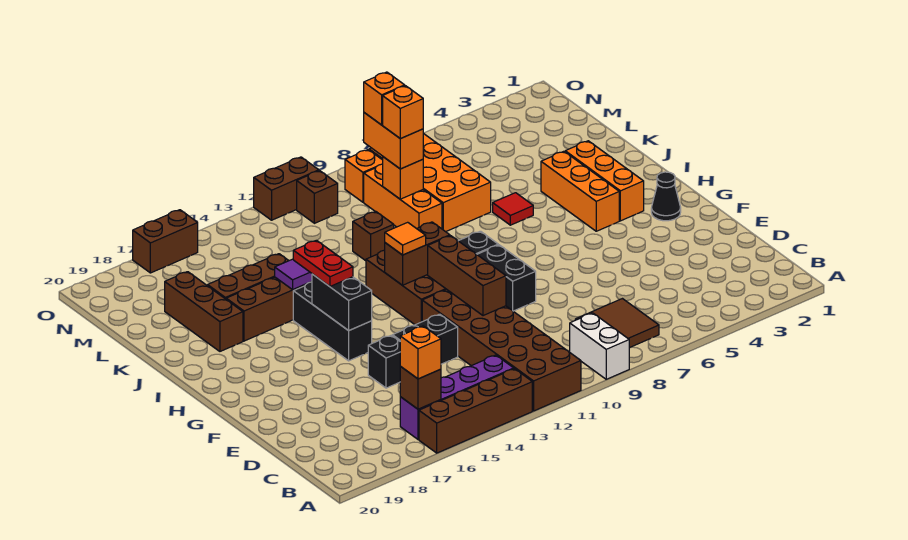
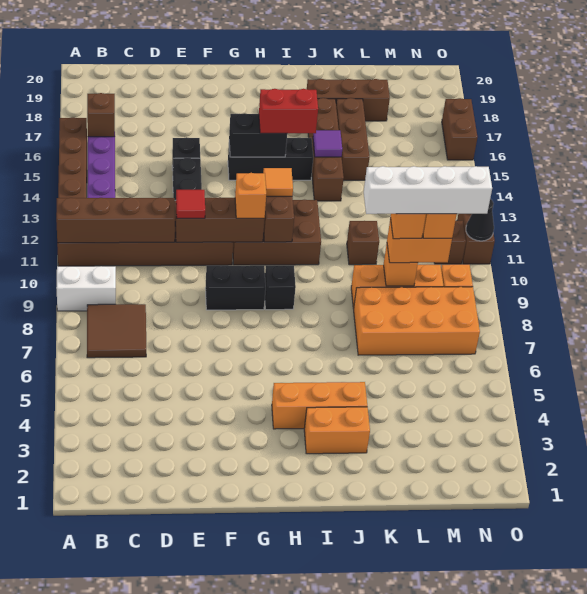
none -> brown brick A11:D11 level 2
orange brick B16 level 3 -> orange brick G11 level 3
black cone G2 level 1 -> black cone O11 level 2
orange brick H3:J3 level 1 -> orange brick I3:J3 level 1
red plate H15:I15 level 3 -> red brick H15:I15 level 3
red tile J6 level 1 -> red tile E11 level 3
none -> white brick K9:N9 level 5

